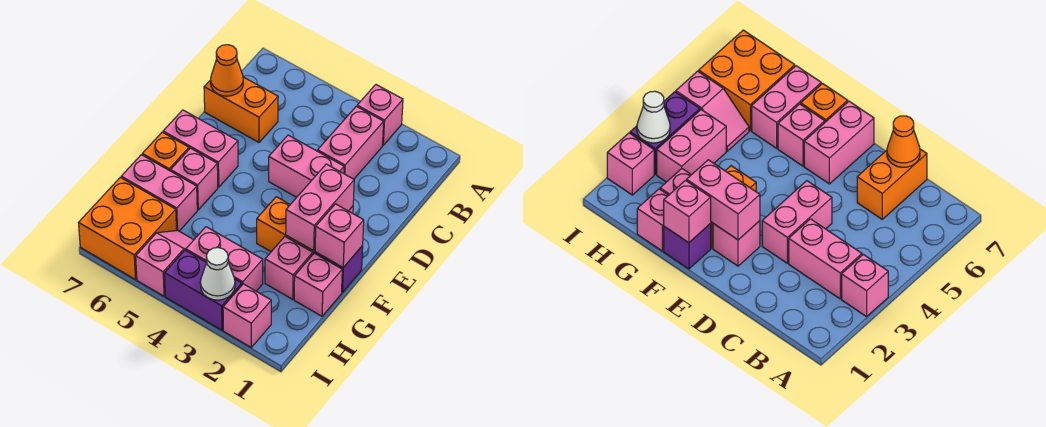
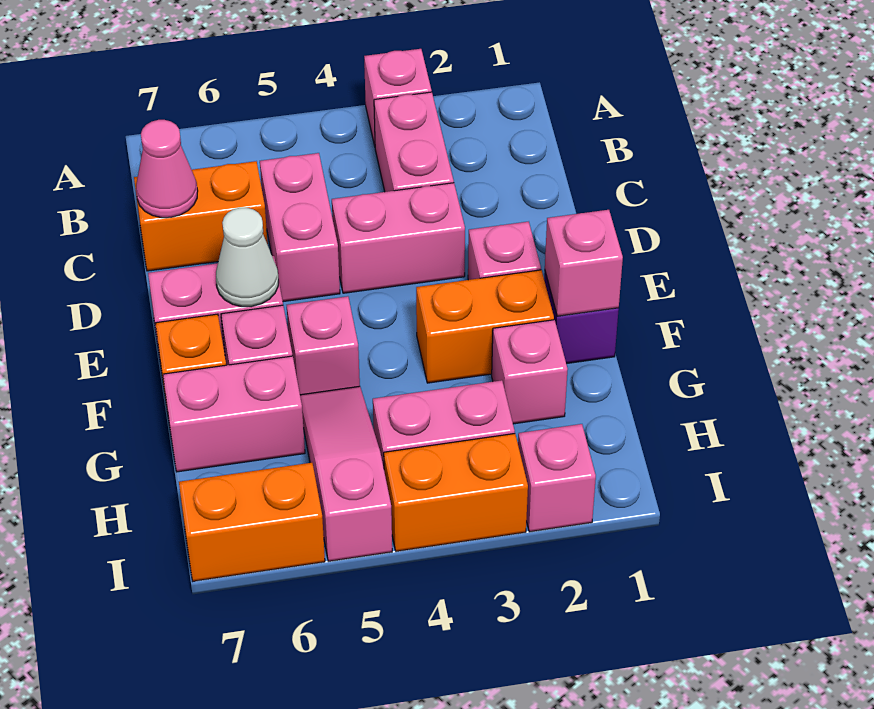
orange cone C7 level 2 -> pink cone C7 level 2
pink brick E2:F2 level 2 -> pink brick C5:D5 level 1
pink brick G1 level 1 -> pink brick F5 level 1
pink slope H5:I5 level 1 top I -> pink slope G5:I5 level 1 top I
orange brick H6:I7 level 1 -> orange brick I6:I7 level 1
purple brick I3:I4 level 1 -> orange brick I3:I4 level 1
white cone I3 level 2 -> white cone E6 level 2

